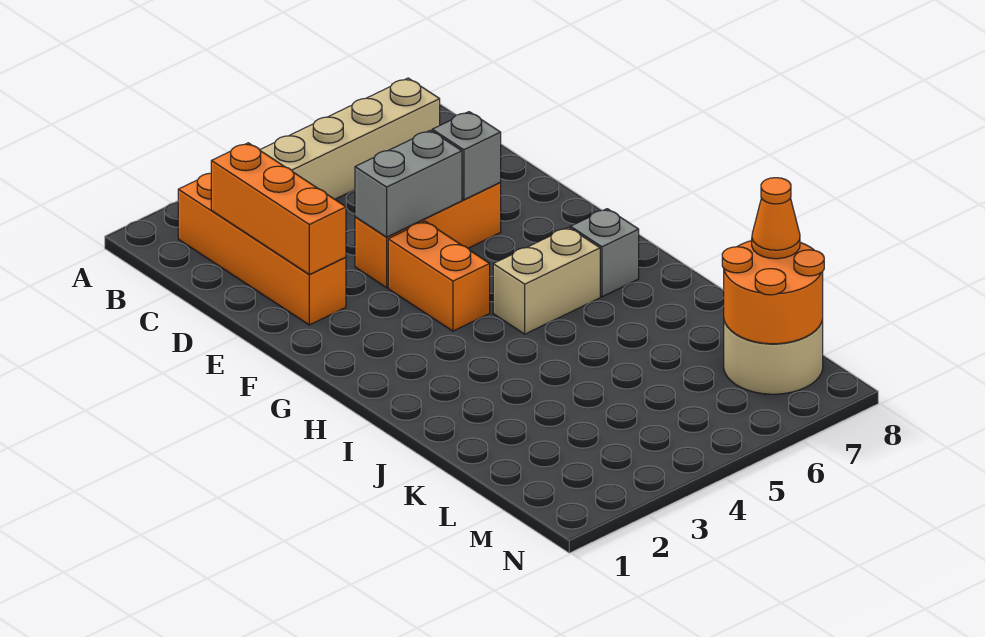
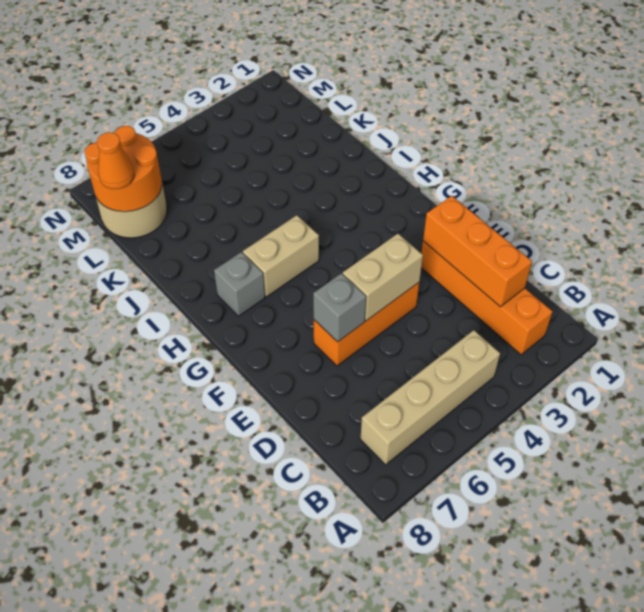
grey brick E4:E5 level 2 -> tan brick E4:E5 level 2
orange brick F4:G4 level 1 -> none

